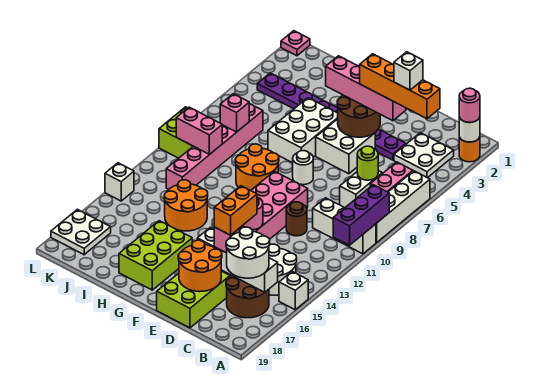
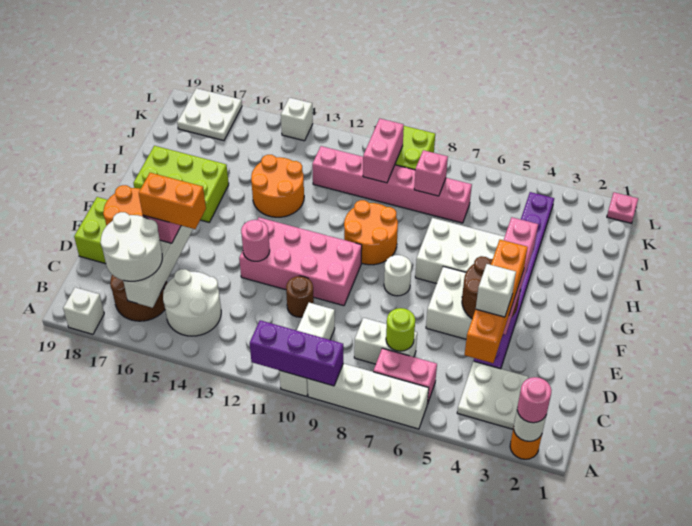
white brick A15 level 1 -> white brick A18 level 1

